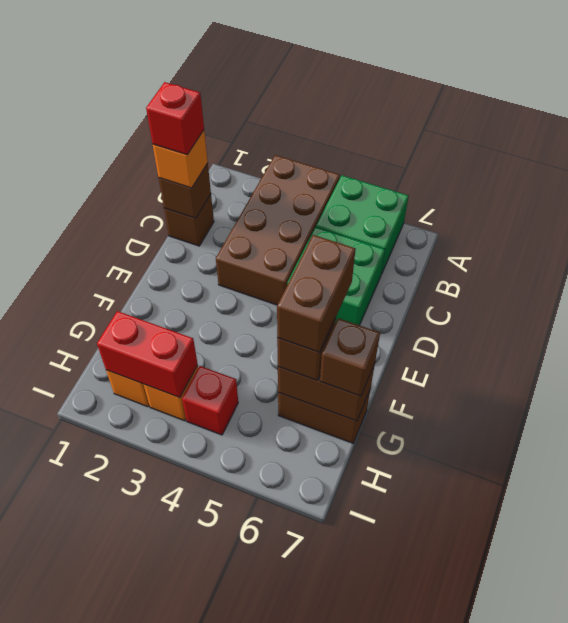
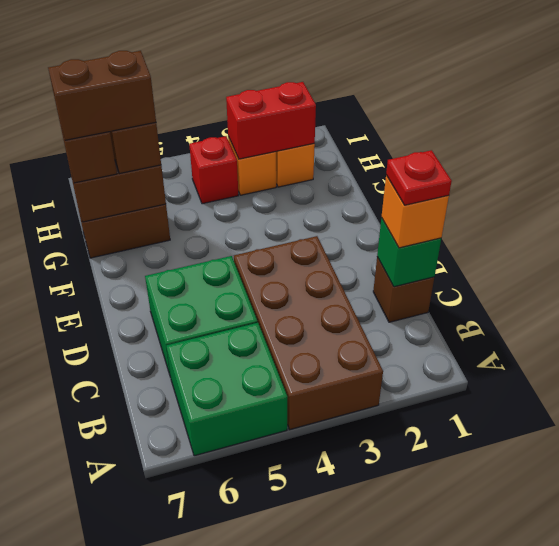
brown brick C1 level 2 -> green brick C1 level 2
red brick C1 level 4 -> red plate C1 level 4
brown brick F6:G6 level 4 -> brown brick G6:G7 level 4

